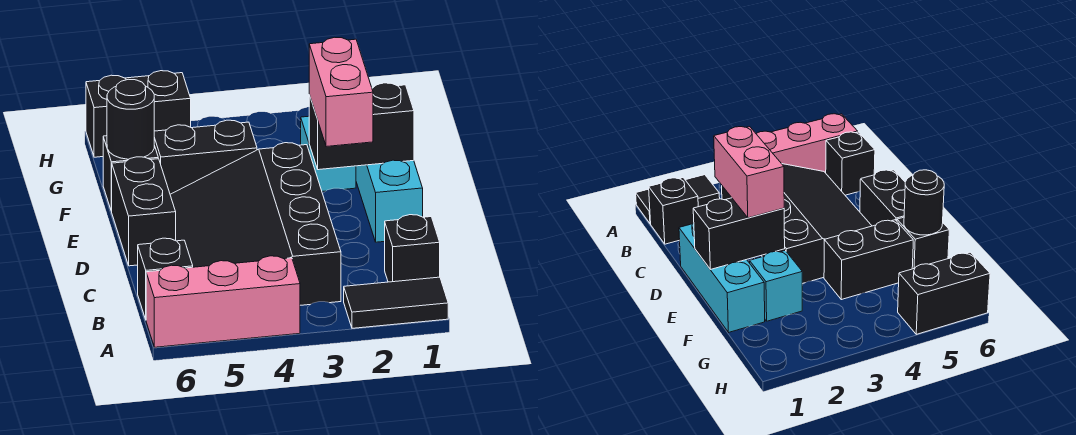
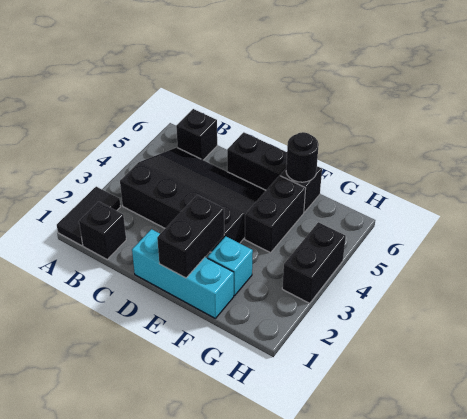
pink brick A4:A6 level 1 -> none
pink brick D2:E2 level 3 -> none
black brick H5:H6 level 1 -> black brick H3:H4 level 1

